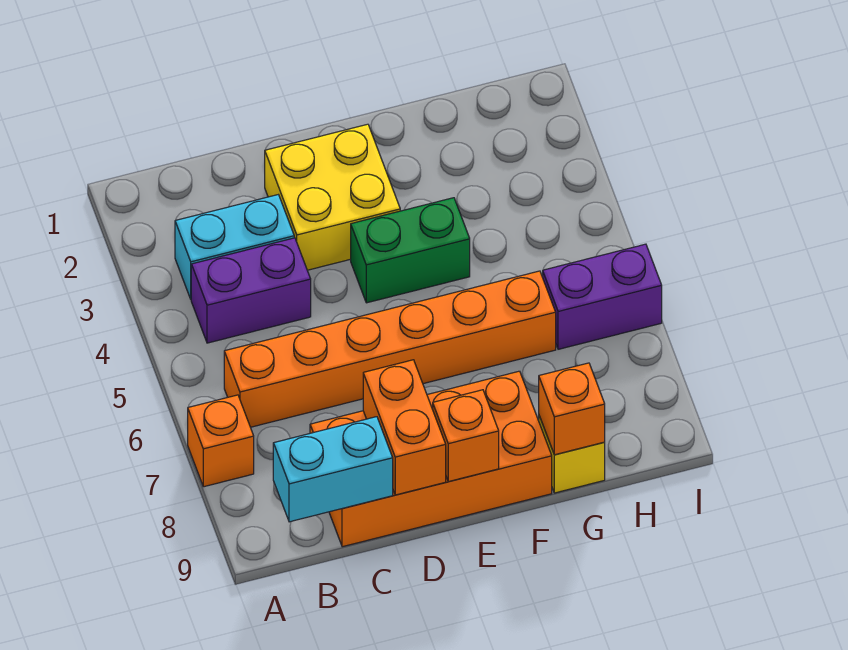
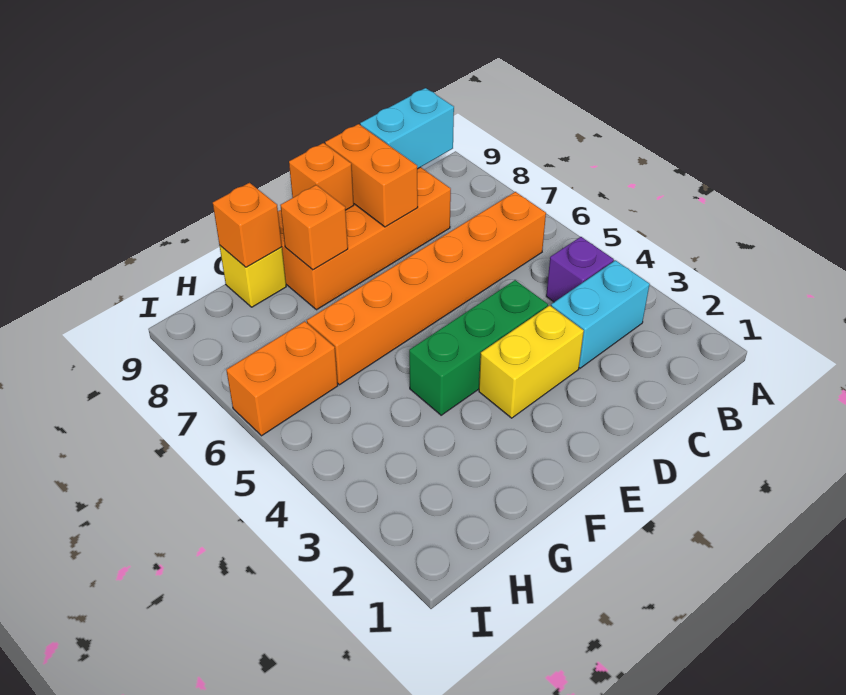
orange brick A7 level 1 -> orange brick F8 level 2
purple brick B4:C4 level 1 -> purple brick B4 level 1
yellow brick D2:E3 level 1 -> yellow brick D3:E3 level 1
green brick E4:F4 level 1 -> green brick D4:F4 level 1
purple brick H6:I6 level 1 -> orange brick H6:I6 level 1

